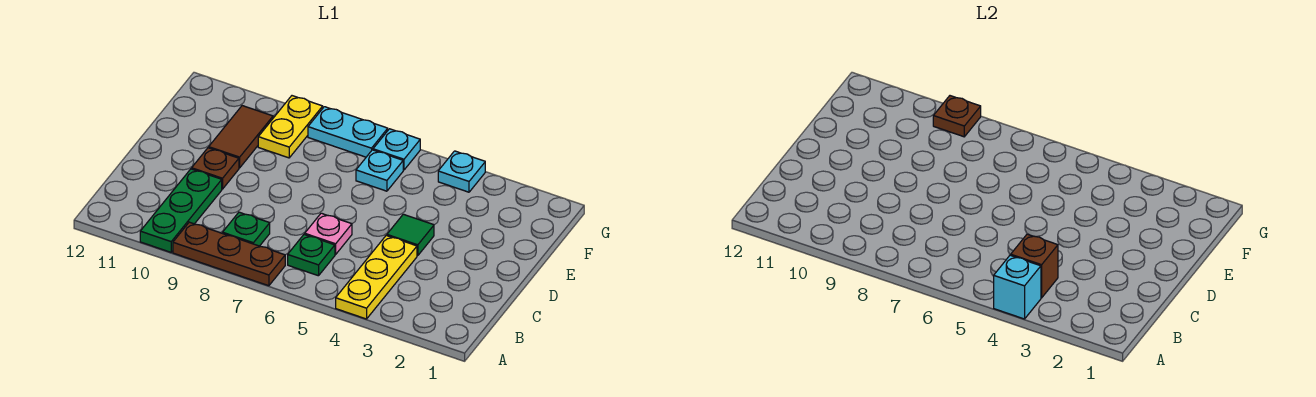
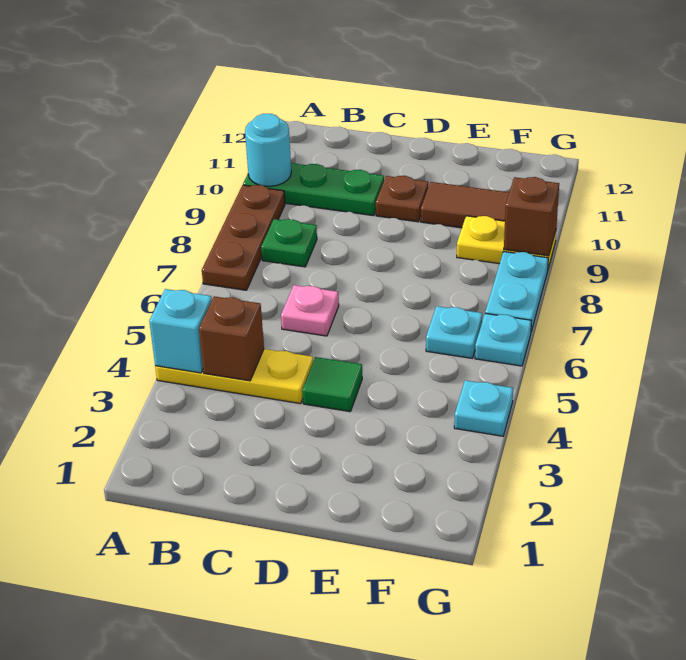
none -> cyan round brick A10 level 2
green plate B6 level 1 -> none
brown plate G9 level 2 -> brown brick G9 level 2

